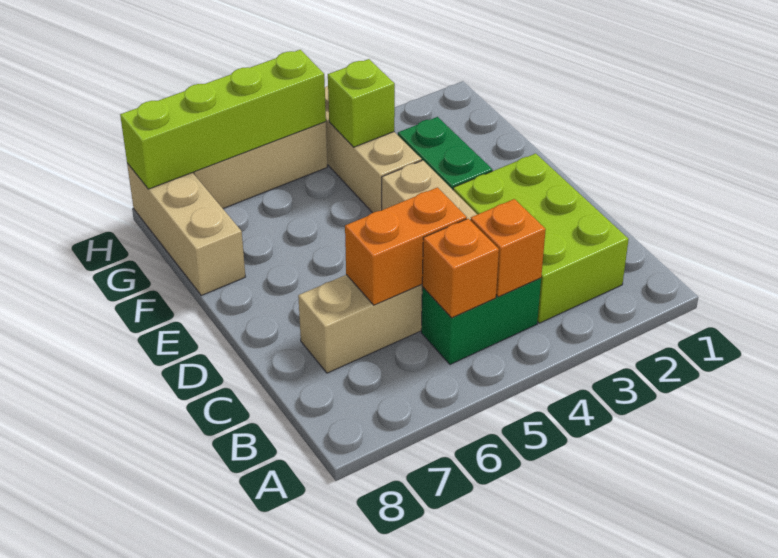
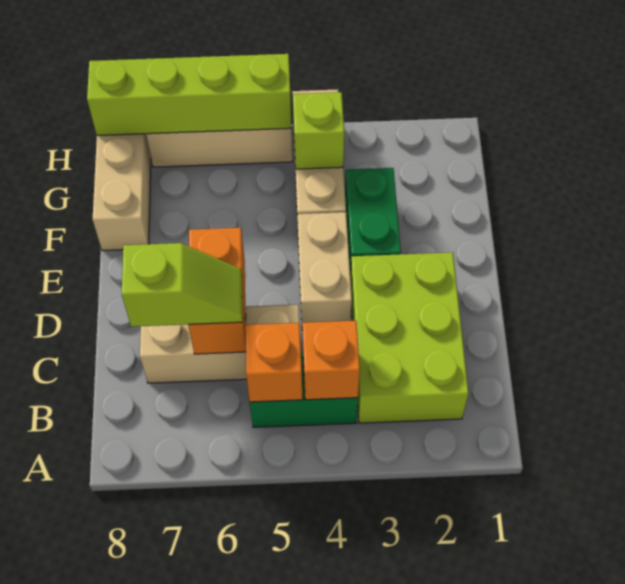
orange brick C5:C6 level 2 -> orange brick C6:D6 level 2
none -> lime slope C6:C7 level 3 top 7

